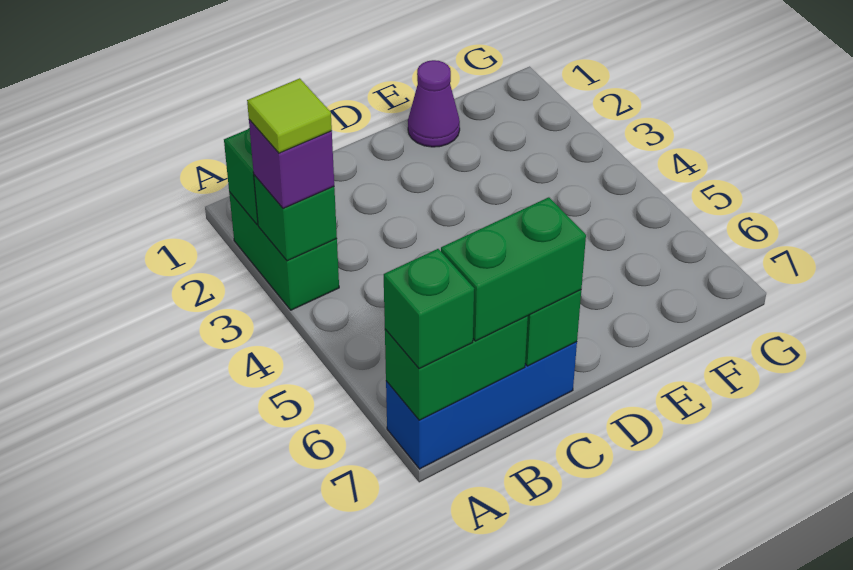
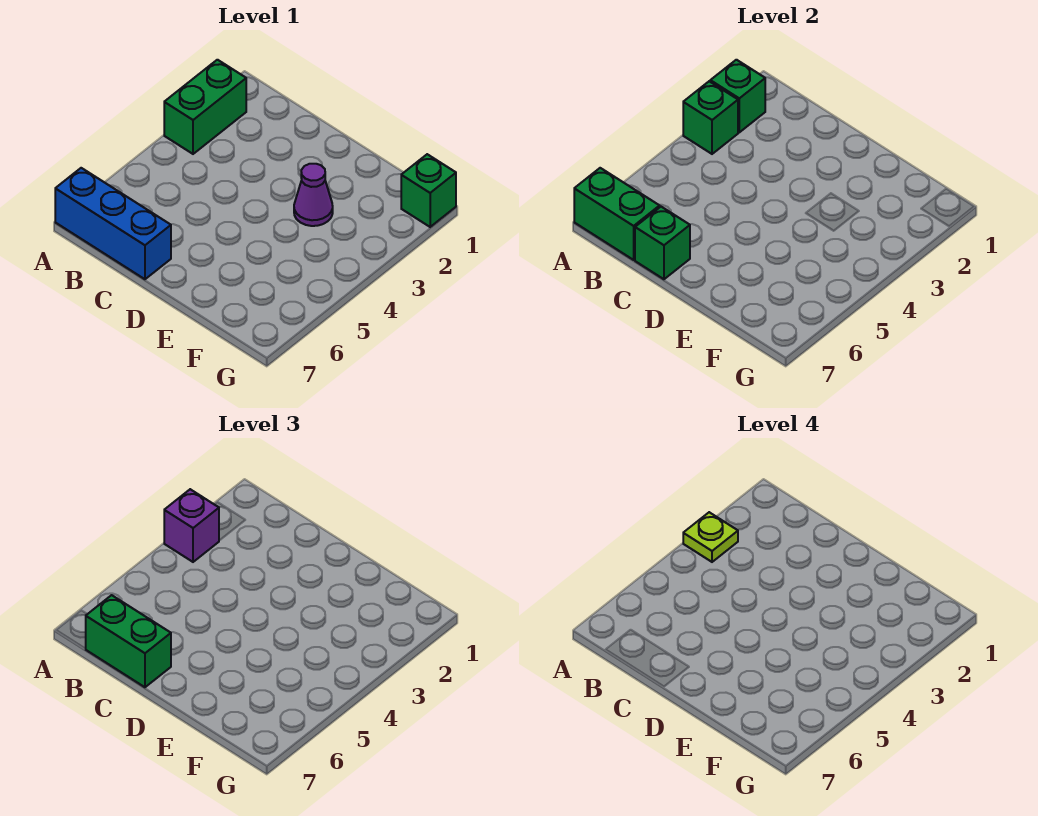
lime tile A3 level 4 -> lime plate A3 level 4
green brick A7 level 3 -> green brick G1 level 1
purple cone E1 level 1 -> purple cone E3 level 1

